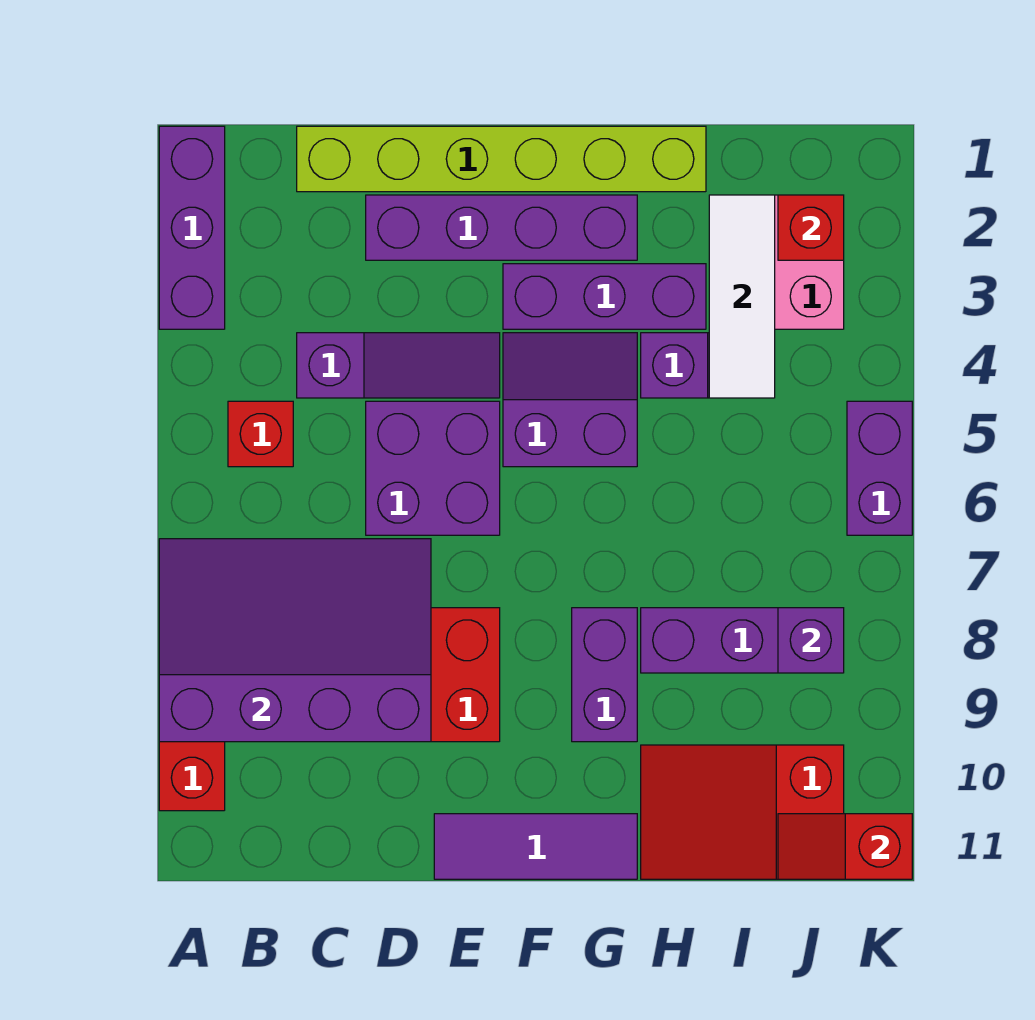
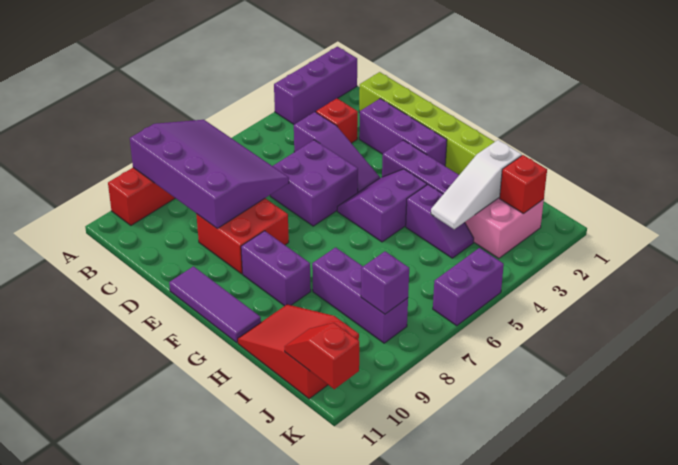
red brick B5 level 1 -> red brick C3 level 1
purple brick D2:G2 level 1 -> purple brick D2:F2 level 1
purple slope F4:G5 level 1 top 5 -> purple slope F4:G5 level 1 top G
purple brick G8:G9 level 1 -> purple brick F9:G9 level 1
white tile I2:I4 level 2 -> white slope I2:I4 level 2 top 2

